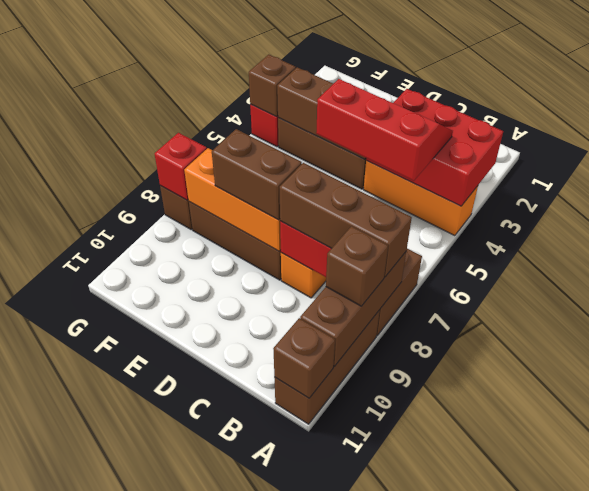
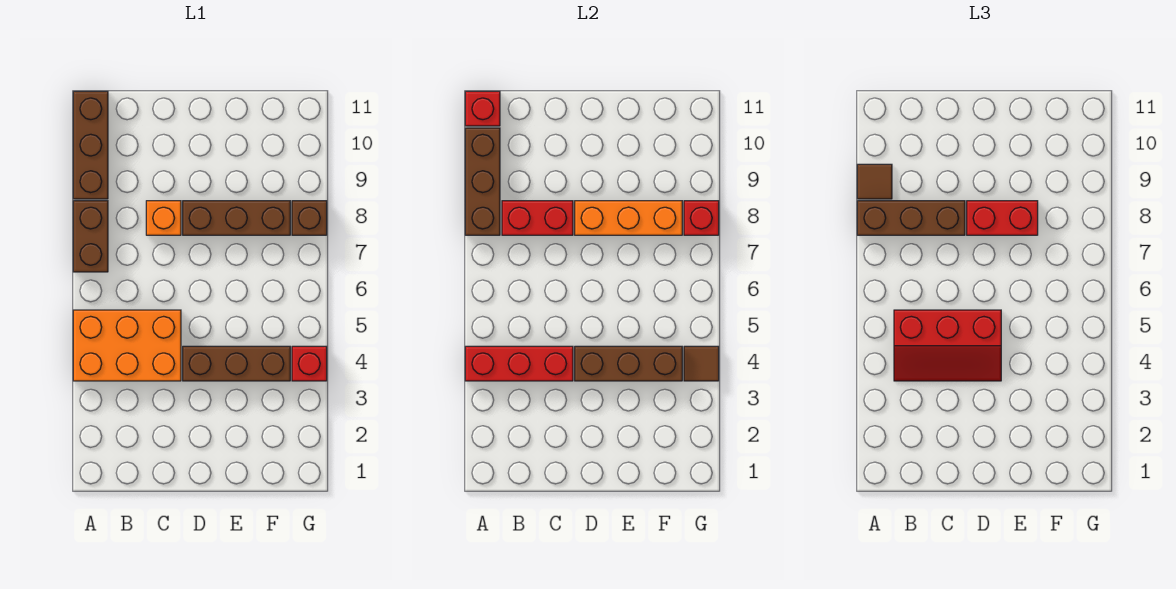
red brick A3:C4 level 2 -> red brick A4:C4 level 2
orange brick A4:C4 level 1 -> orange brick A4:C5 level 1
brown brick A9 level 3 -> brown tile A9 level 3
brown brick A11 level 2 -> red brick A11 level 2
brown brick D8:E8 level 3 -> red brick D8:E8 level 3
brown brick G4 level 2 -> brown tile G4 level 2

